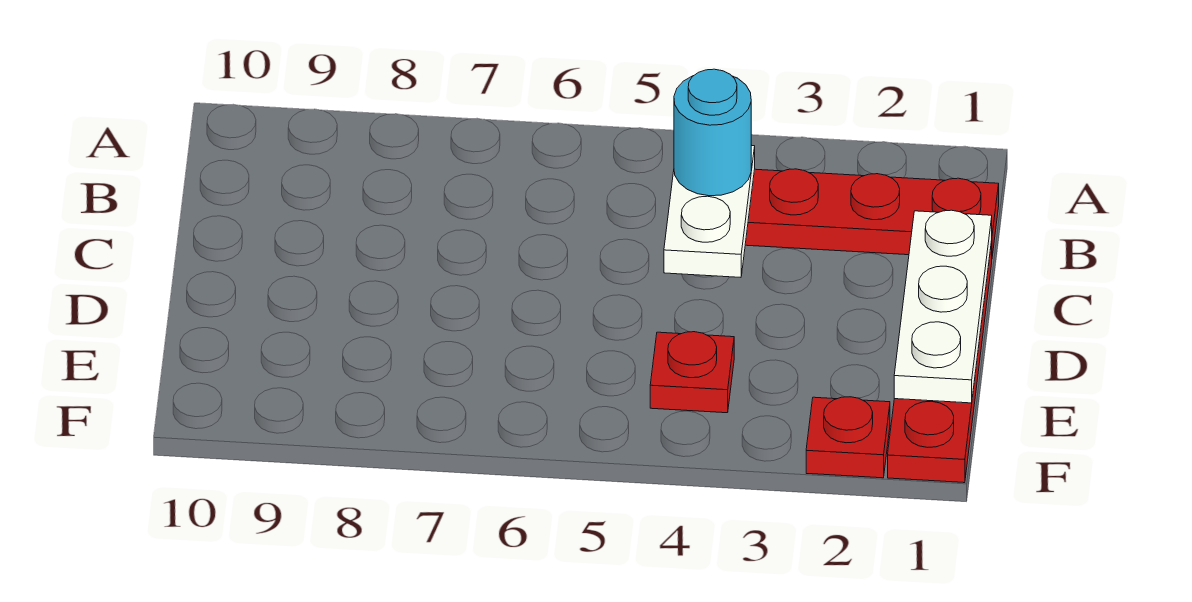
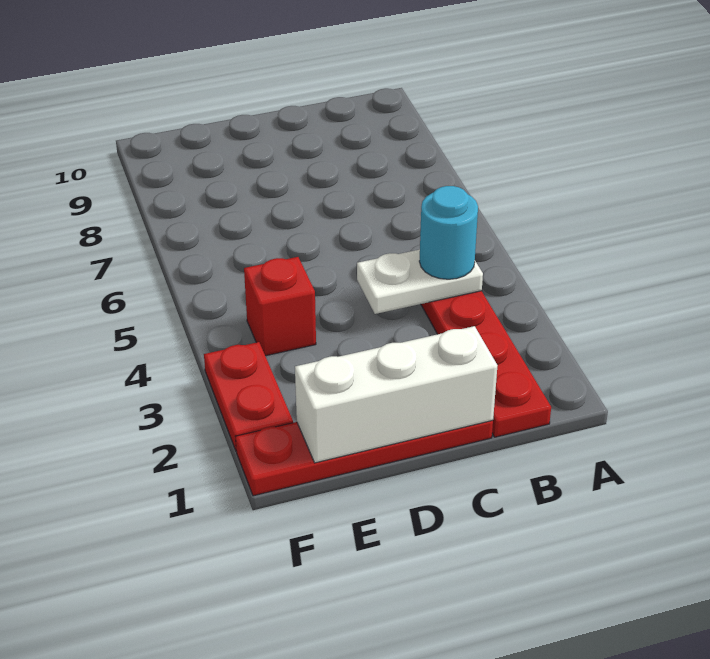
white plate C1:E1 level 2 -> white brick C1:E1 level 2
red plate E4 level 1 -> red brick E4 level 1
red plate F2 level 1 -> red plate F2:F3 level 1

